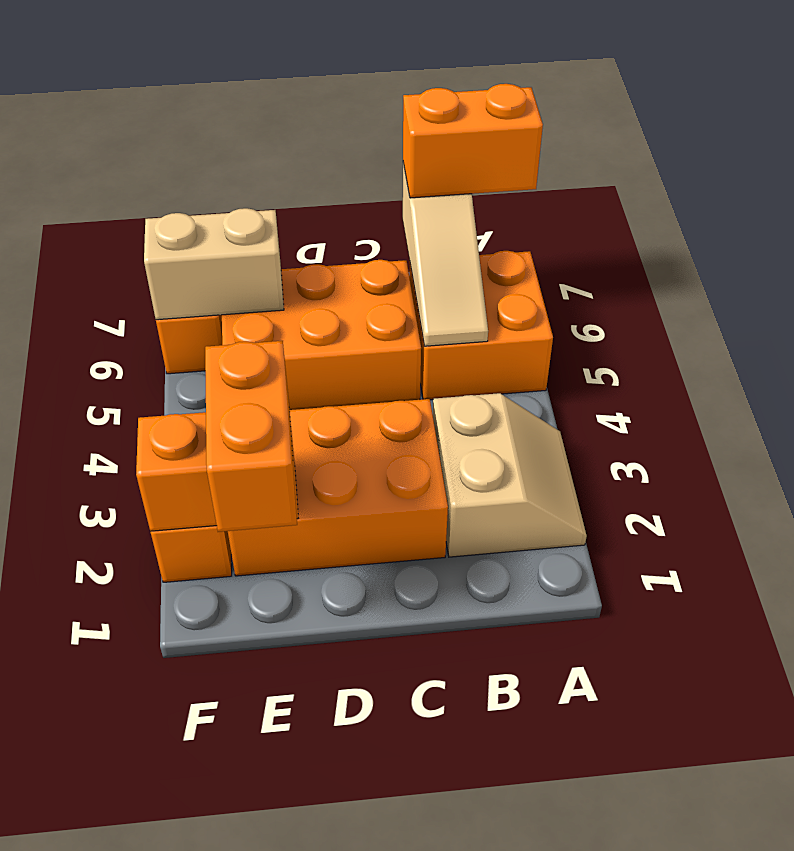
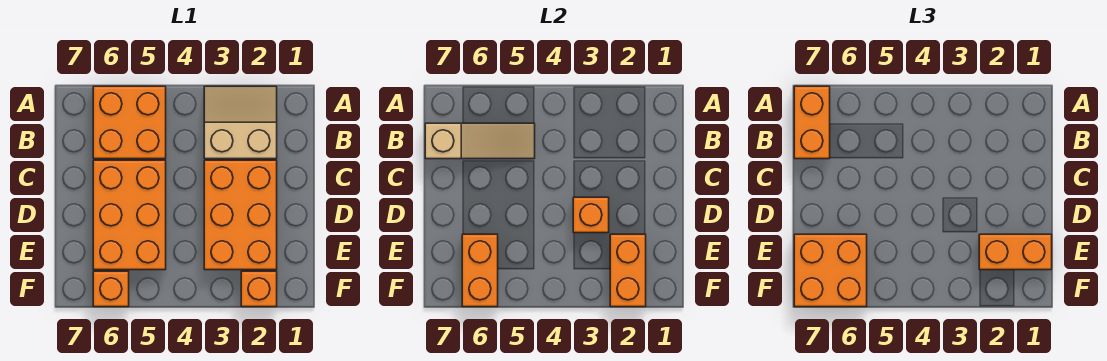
none -> orange brick D3 level 2
tan brick E6:F6 level 2 -> orange brick E6:F6 level 2
none -> orange brick E6:F7 level 3

